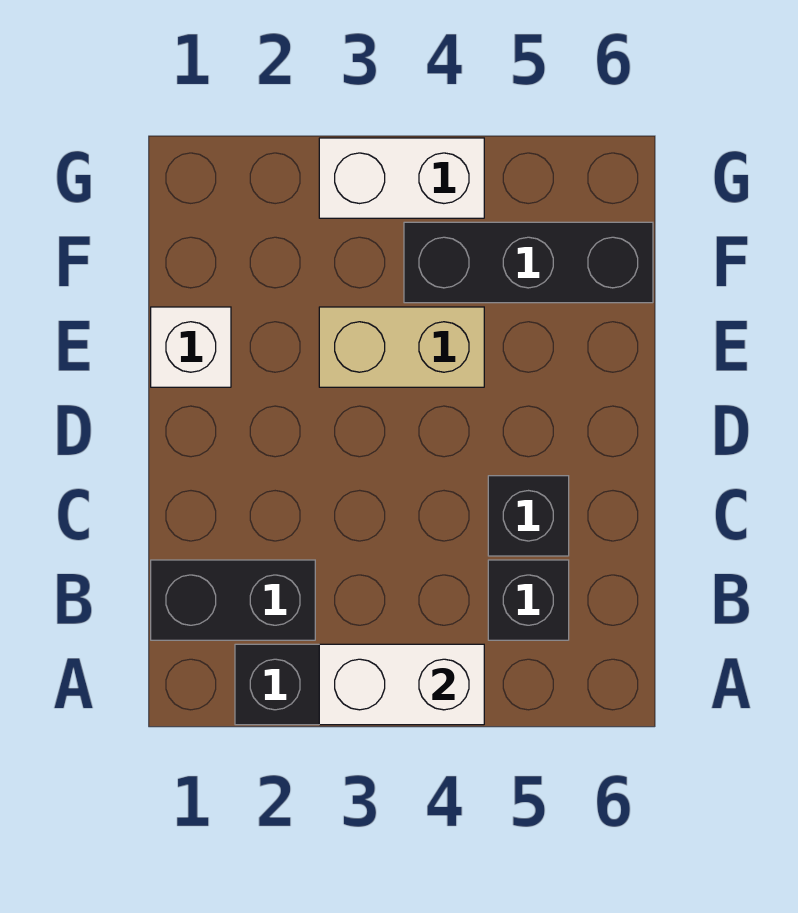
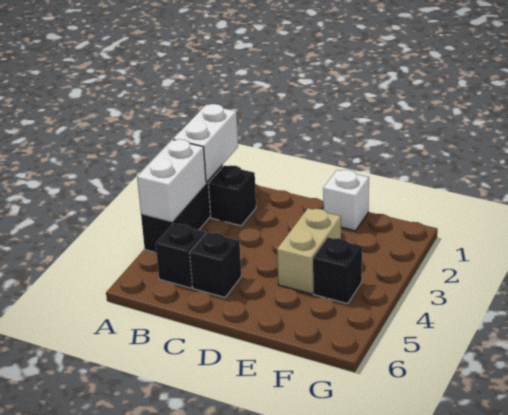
black brick B1:B2 level 1 -> black brick B2 level 1
black brick F4:F6 level 1 -> black brick F4 level 1
white brick G3:G4 level 1 -> white brick A1:A2 level 2

